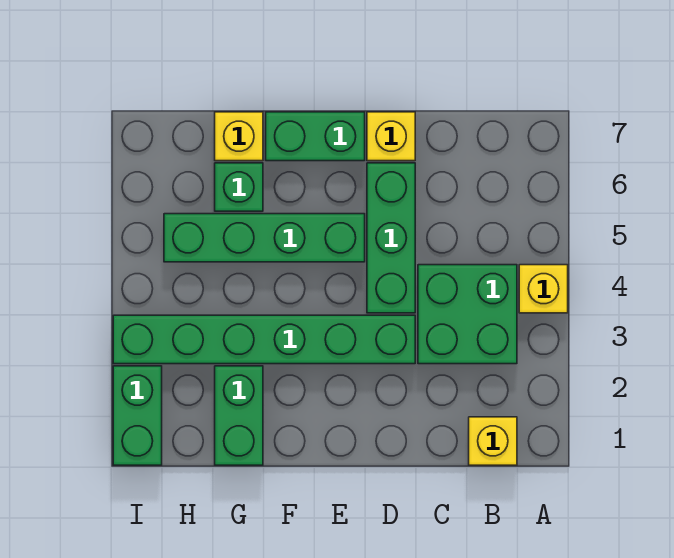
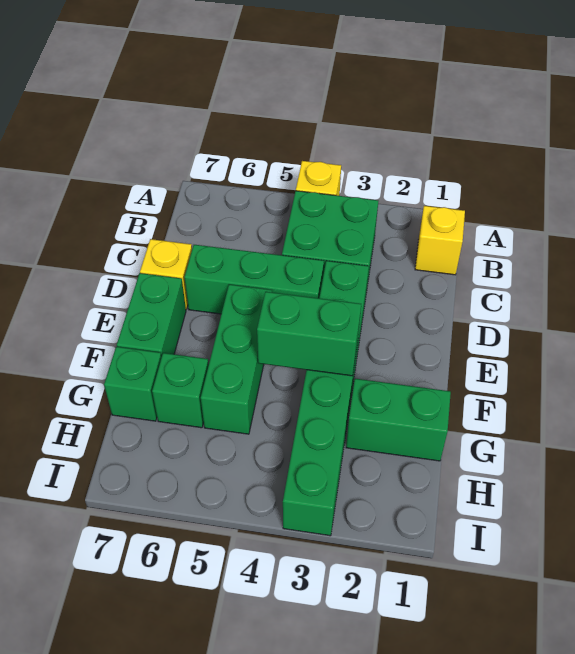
green brick E5:H5 level 1 -> green brick E5:G5 level 1
yellow brick G7 level 1 -> green brick G7 level 1
green brick I1:I2 level 1 -> green brick F3:F4 level 2

